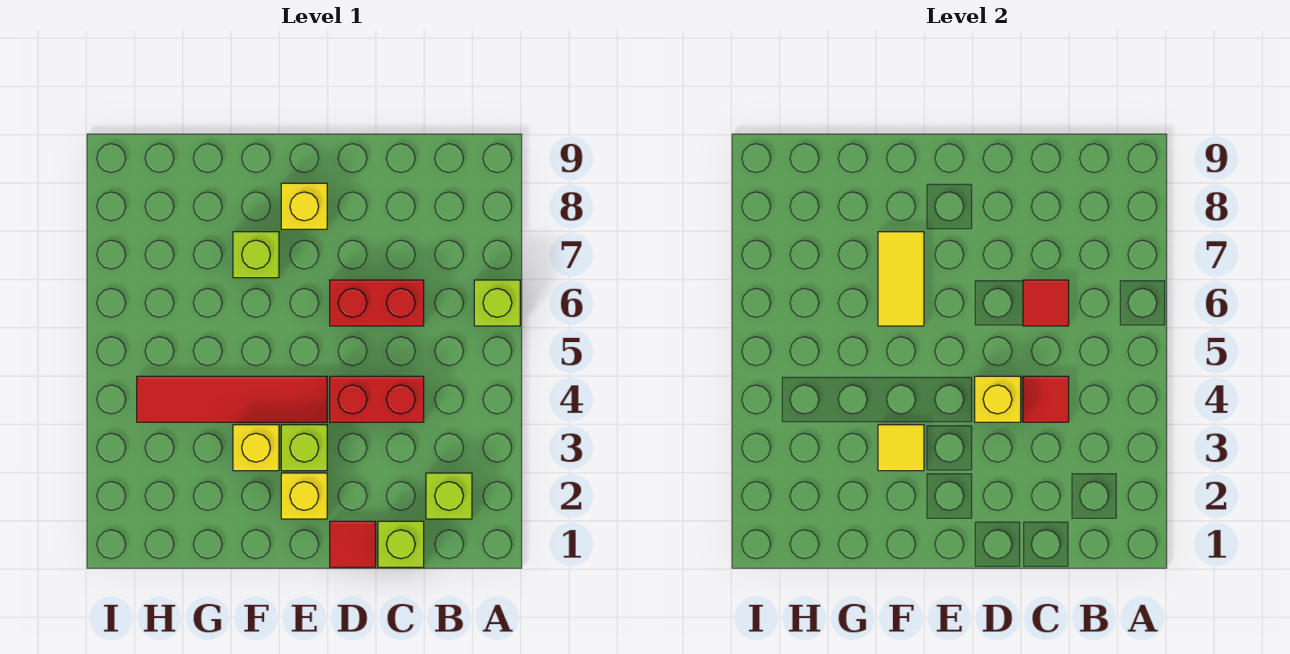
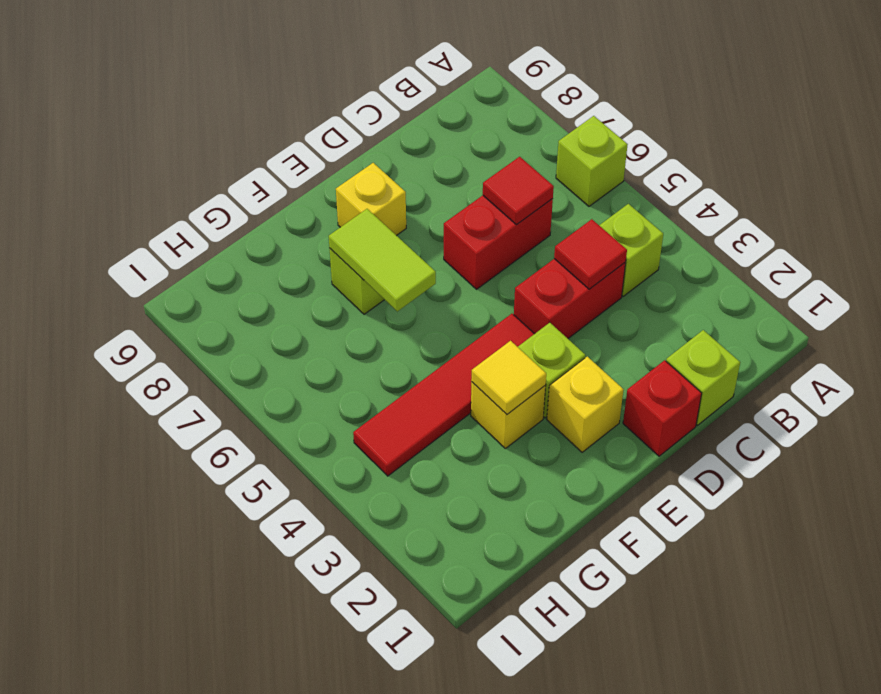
lime brick B2 level 1 -> lime brick B4 level 1
red tile D1 level 1 -> red brick D1 level 1
yellow brick D4 level 2 -> none
yellow tile F6:F7 level 2 -> lime tile F6:F7 level 2

